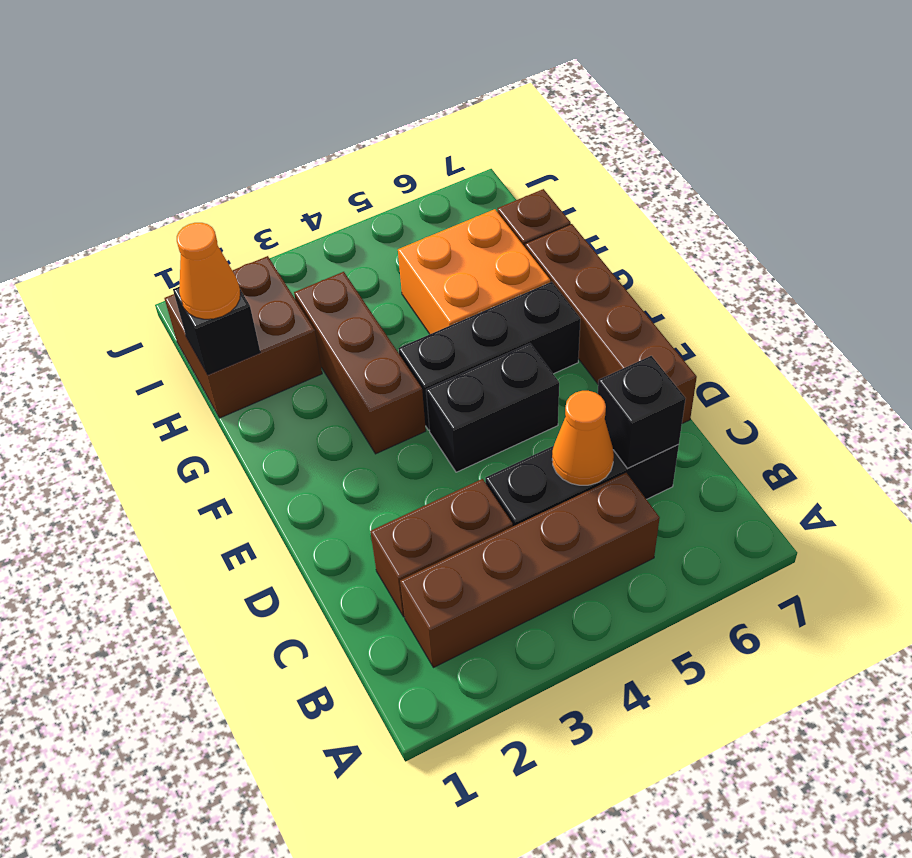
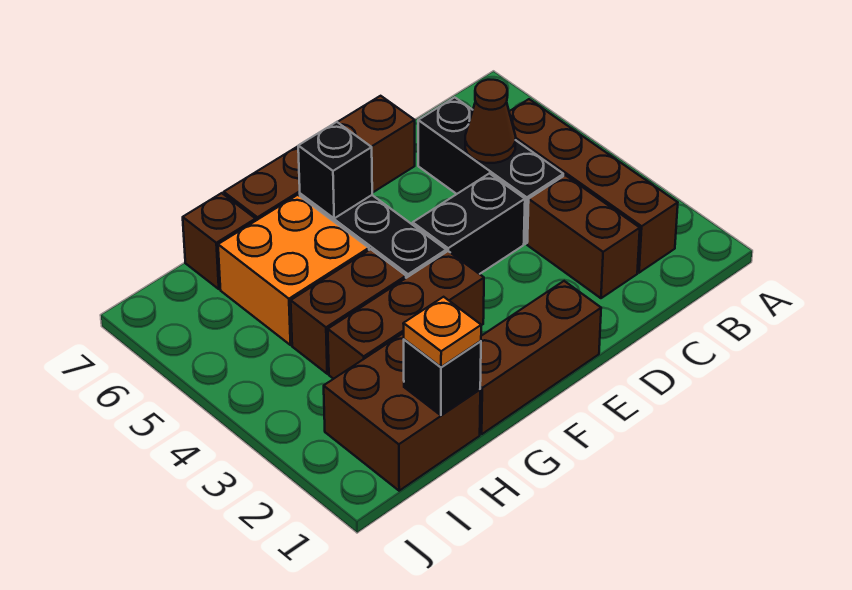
orange cone C5 level 2 -> brown cone C5 level 2
black brick C6 level 2 -> black brick F6 level 2
none -> brown brick E1:G1 level 1
black brick E4:E5 level 1 -> black brick D4:E4 level 1
none -> brown brick G4:H4 level 1
orange cone H1 level 3 -> orange plate H1 level 3

